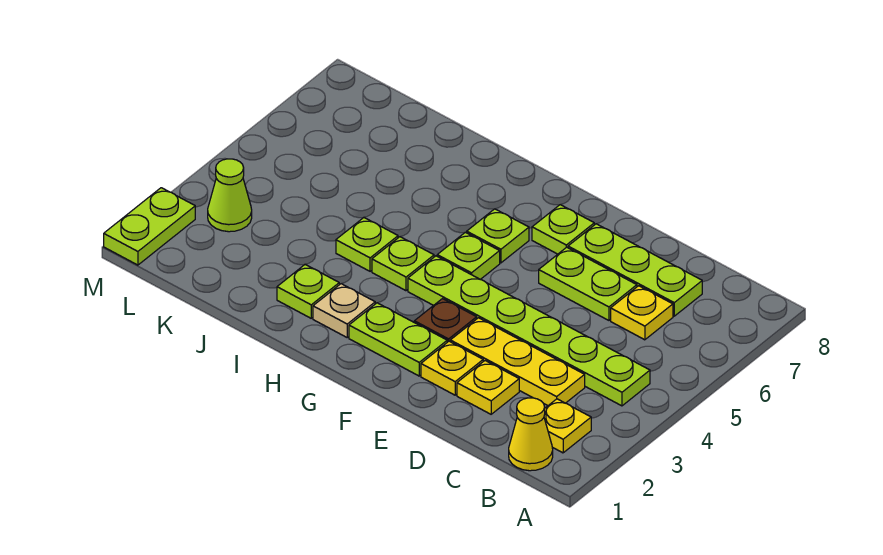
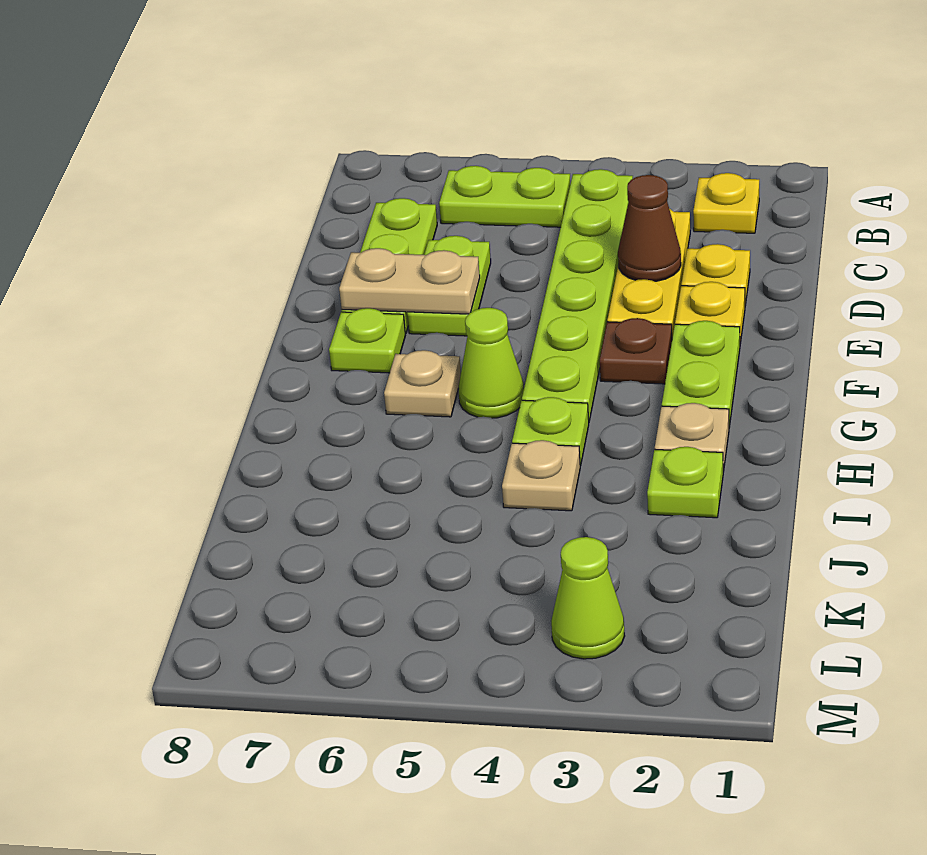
yellow cone B1 level 1 -> none
yellow plate C6 level 1 -> none
none -> brown cone D3 level 2
none -> tan plate E6:E7 level 2
lime plate G5 level 1 -> lime cone G5 level 1
lime plate G6 level 1 -> tan plate G6 level 1
lime plate I4 level 1 -> tan plate I4 level 1
lime plate M1:M2 level 1 -> lime plate B5:B6 level 1

